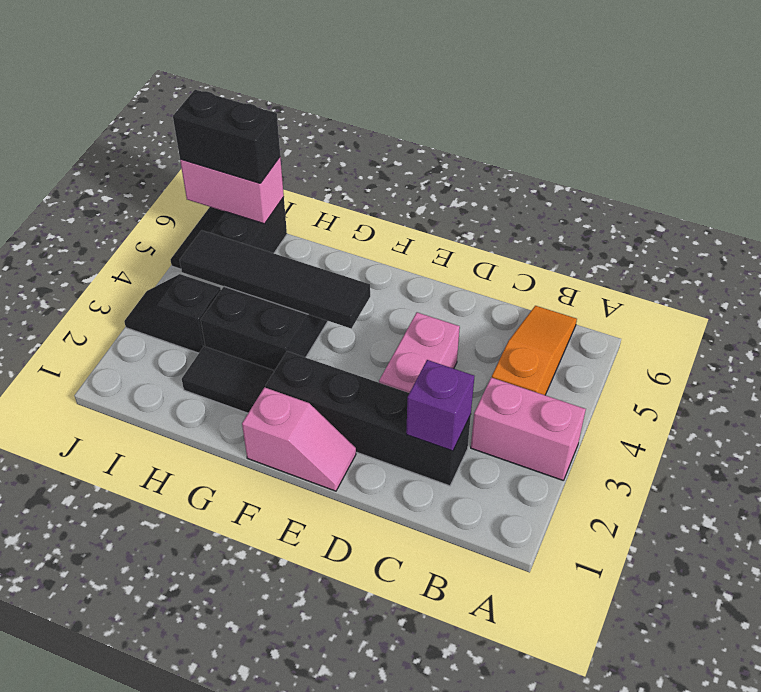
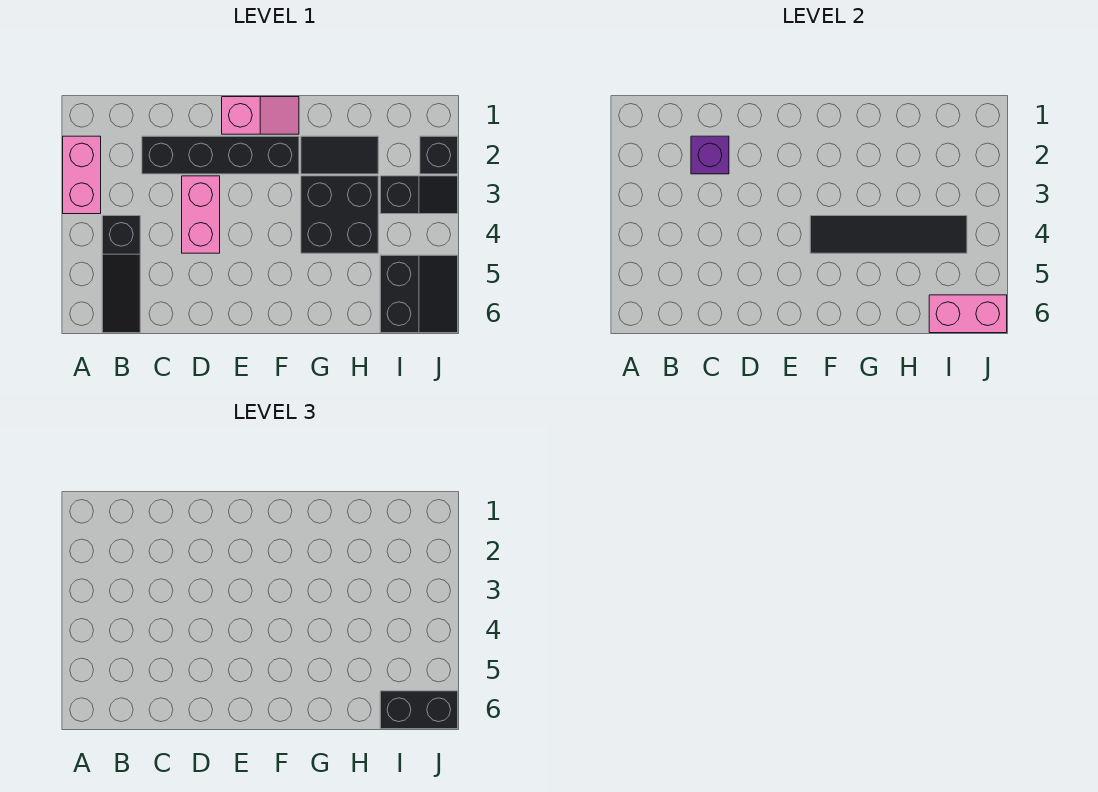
pink brick A3:B3 level 1 -> pink brick A2:A3 level 1
orange slope B4:B6 level 1 top 4 -> black slope B4:B6 level 1 top 4
pink slope E1:F1 level 1 top F -> pink slope E1:F1 level 1 top E
none -> black brick J2 level 1

